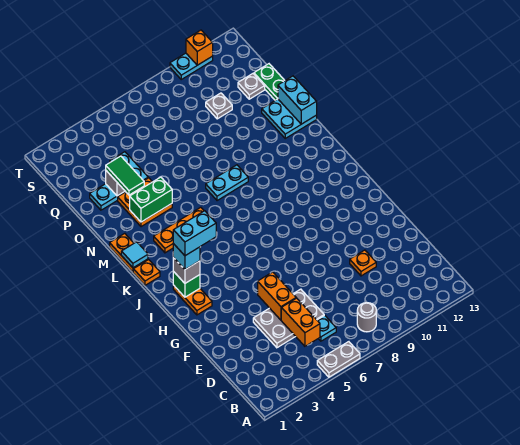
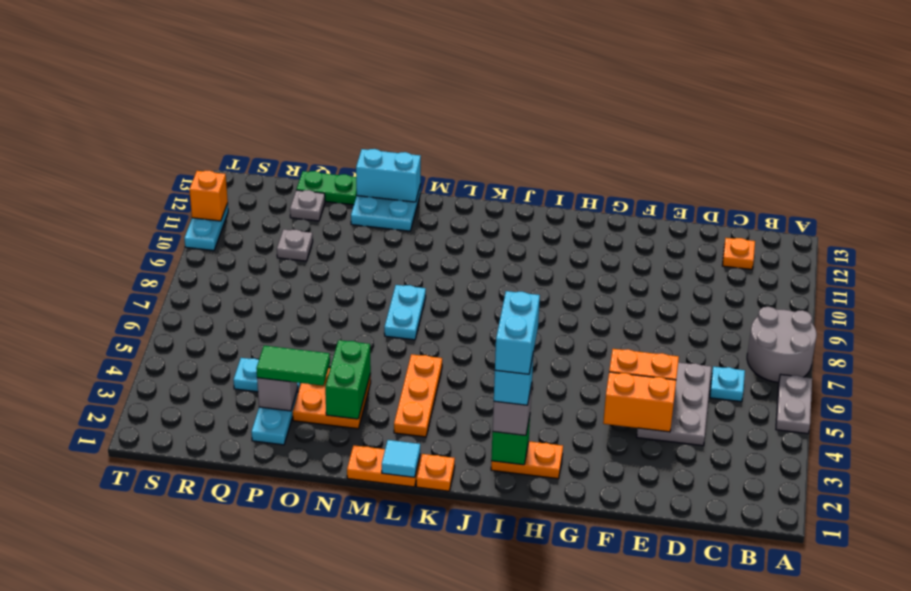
grey round brick B8 level 1 -> grey round brick A7:B8 level 1
orange brick C5:D5 level 2 -> orange brick E4:F4 level 2
orange plate E10 level 1 -> orange plate C12 level 1

